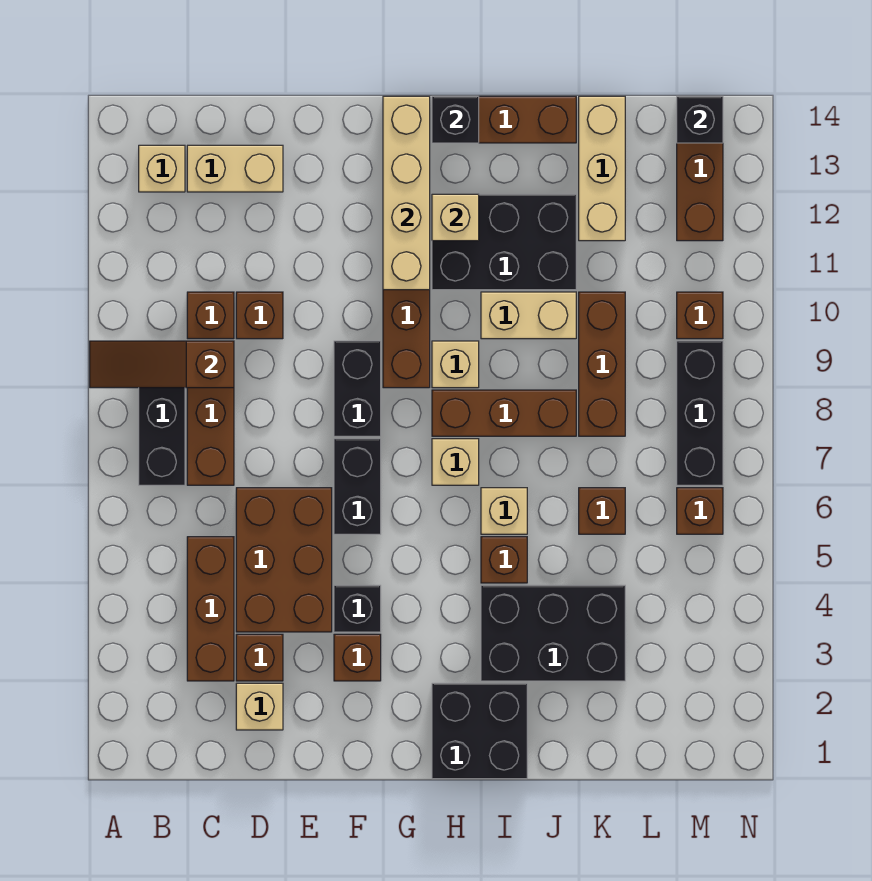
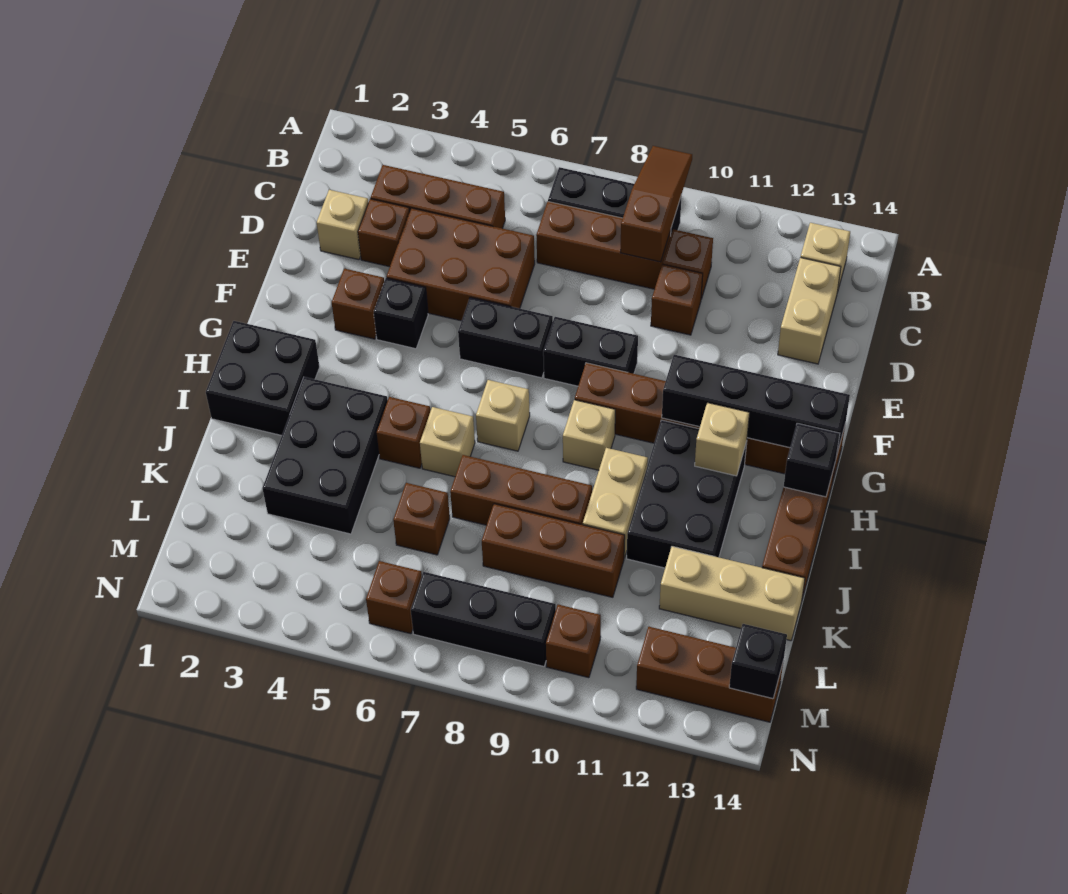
tan brick G11:G14 level 2 -> black brick G11:G14 level 2
brown brick H8:J8 level 1 -> brown brick J7:J9 level 1

